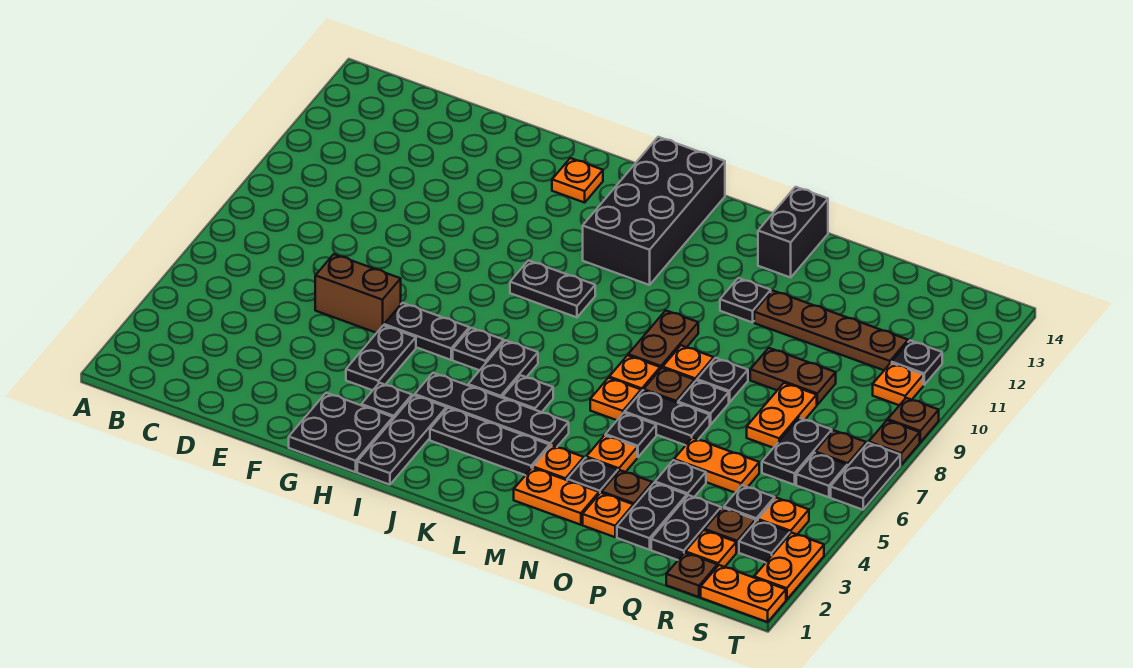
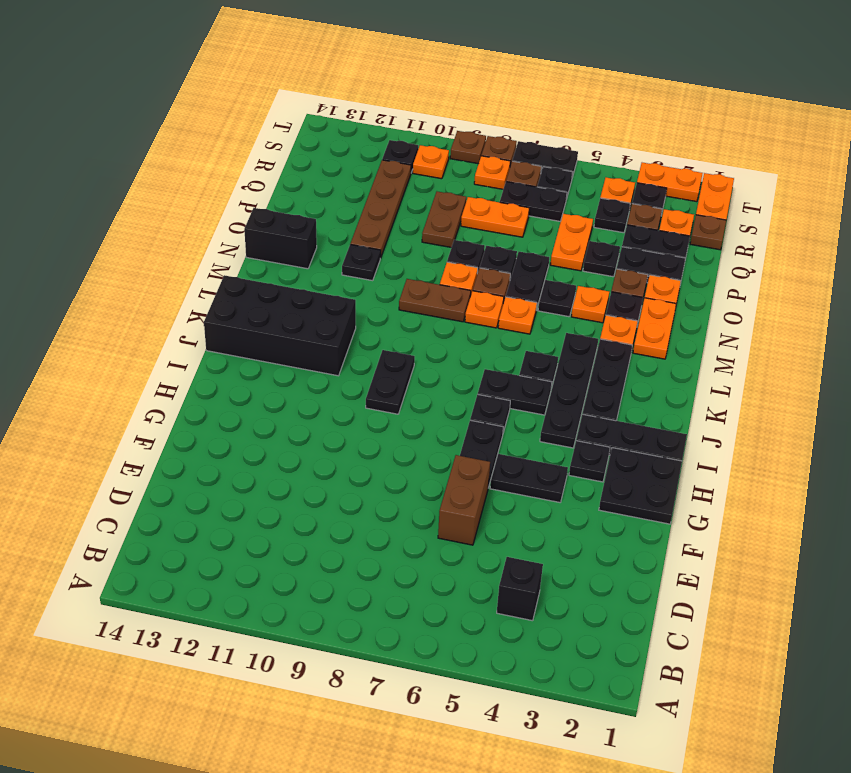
none -> black brick C4 level 1
orange plate H13 level 1 -> orange plate S8 level 1

